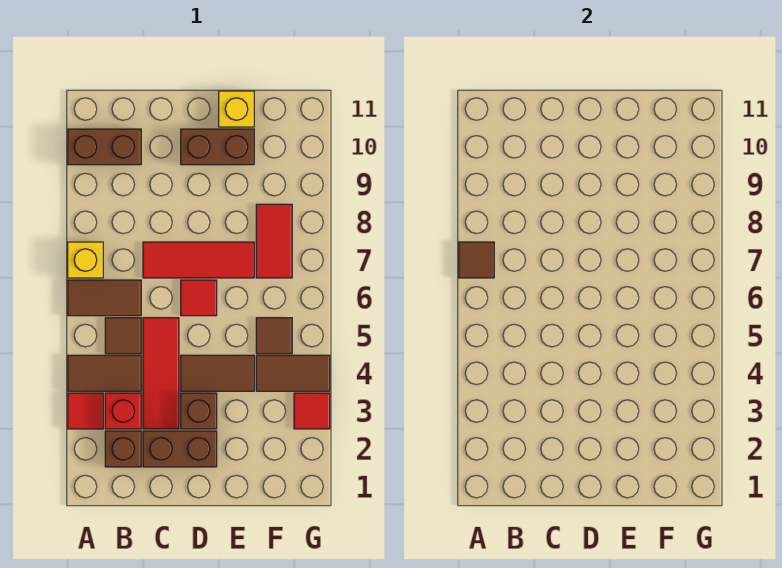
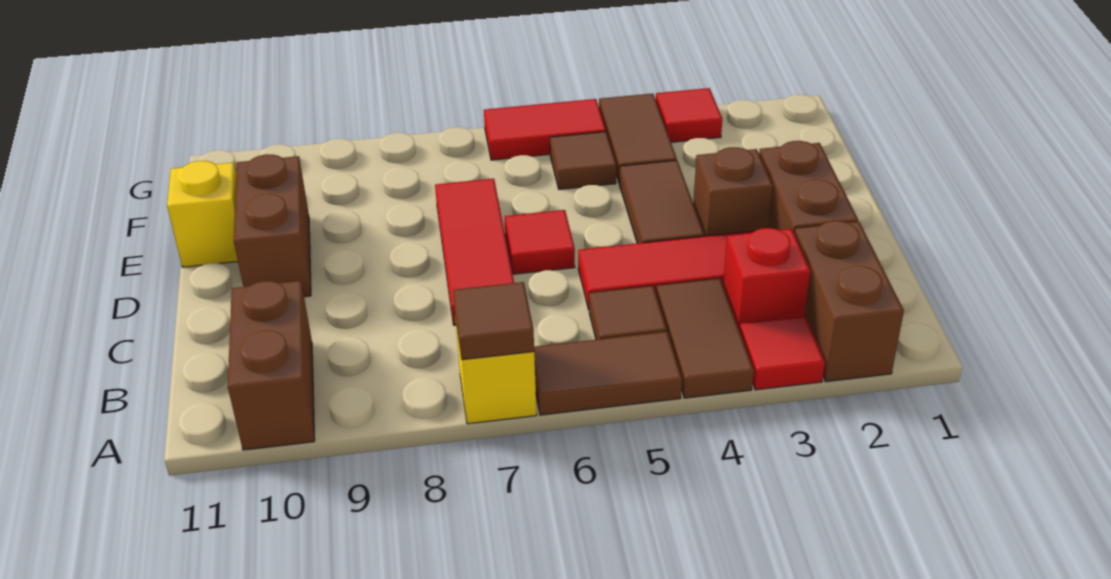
brown tile A6:B6 level 1 -> brown tile A5:A6 level 1
brown brick B2 level 1 -> brown brick A2:B2 level 1
red tile F7:F8 level 1 -> red tile G5:G6 level 1

